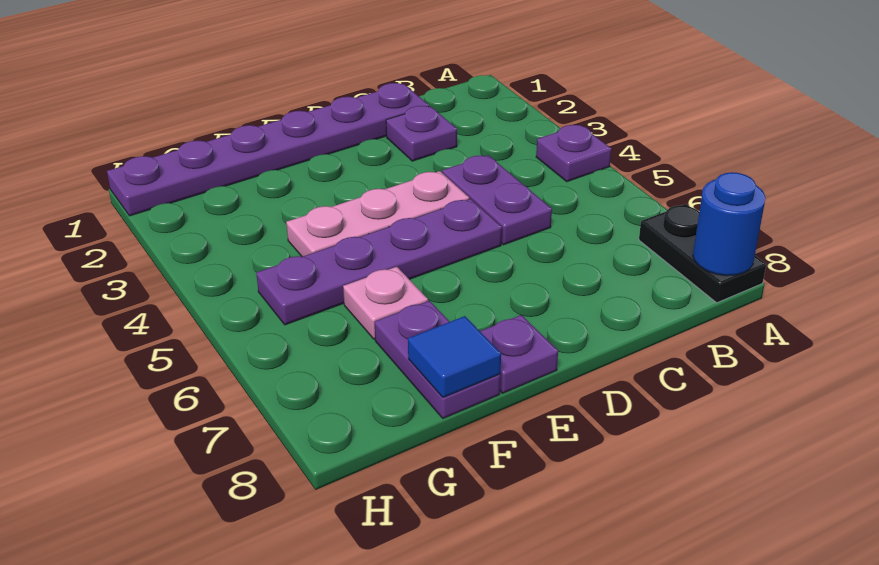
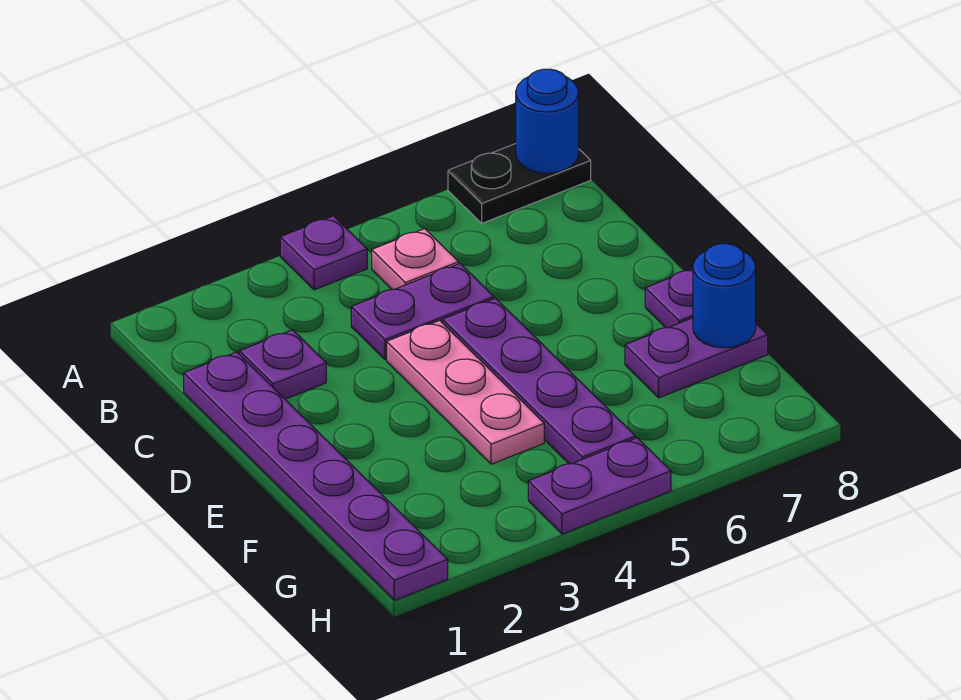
pink plate F6 level 1 -> pink plate B5 level 1
blue tile F8 level 2 -> blue round brick F8 level 2
none -> purple plate H4:H5 level 1

